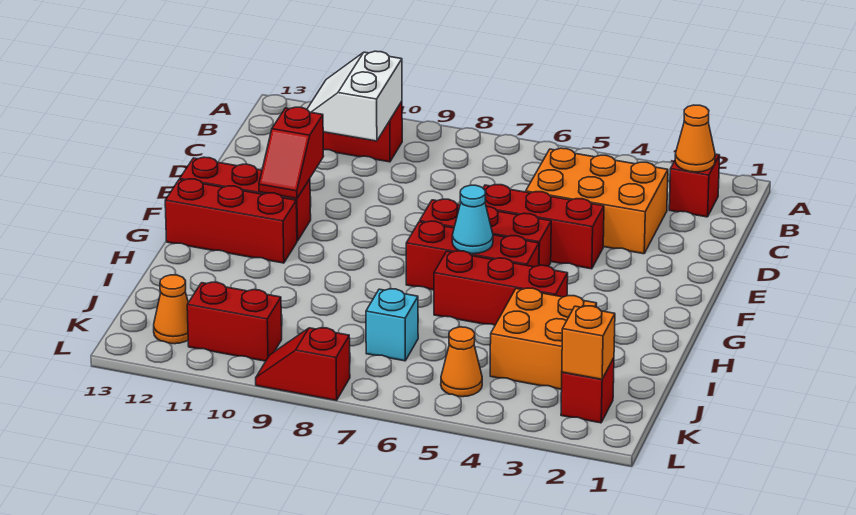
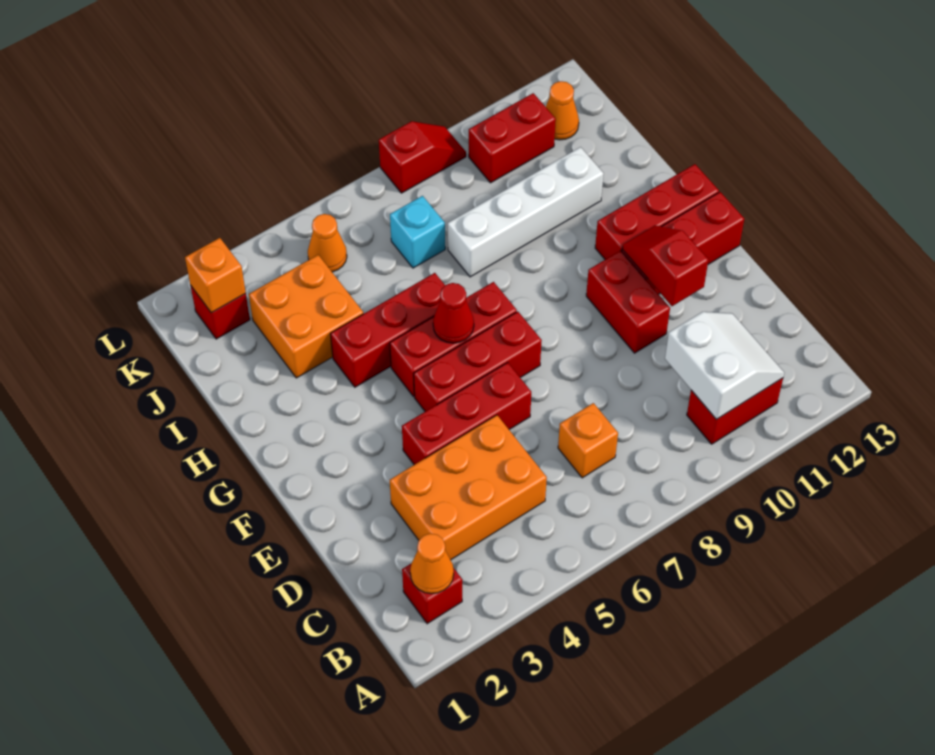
none -> orange brick C7 level 1
none -> red brick E10:F10 level 1
cyan cone G6 level 2 -> red cone G6 level 2
none -> white brick I8:I11 level 1

